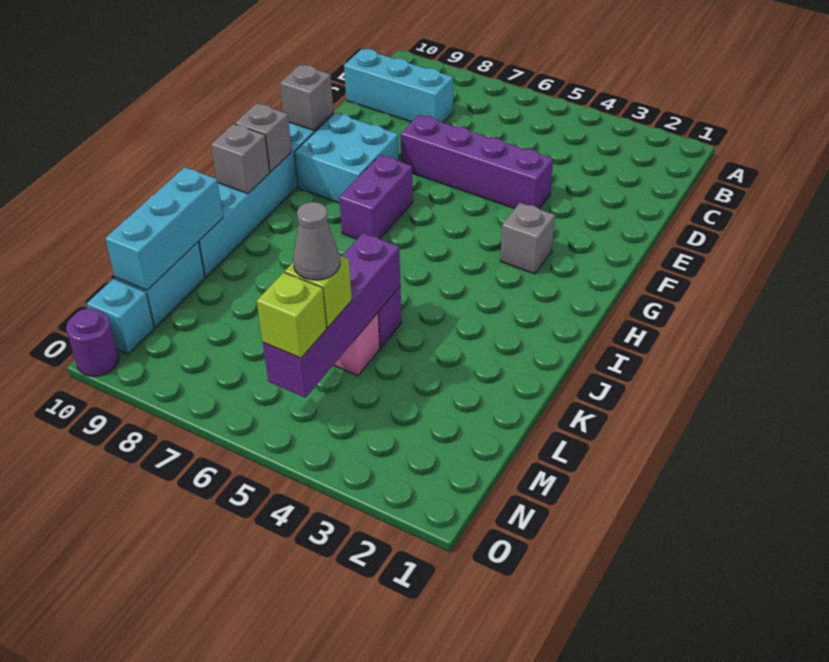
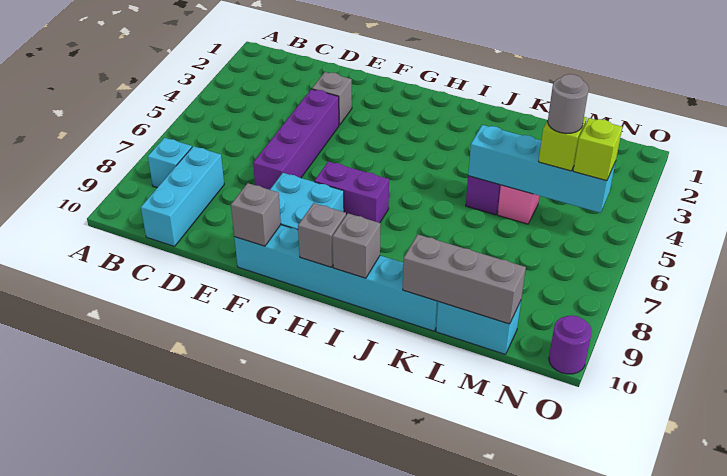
grey brick G3 level 1 -> grey brick E3 level 1
purple brick K5:N5 level 2 -> cyan brick K5:N5 level 2
cyan brick K10:M10 level 2 -> grey brick K10:M10 level 2
grey cone M5 level 4 -> grey round brick M5 level 4
cyan brick N10 level 1 -> cyan brick B8 level 1

